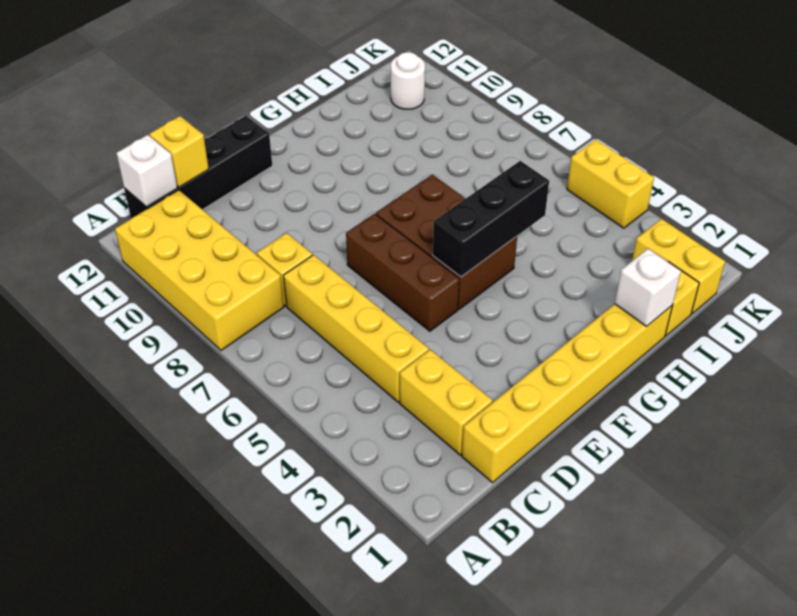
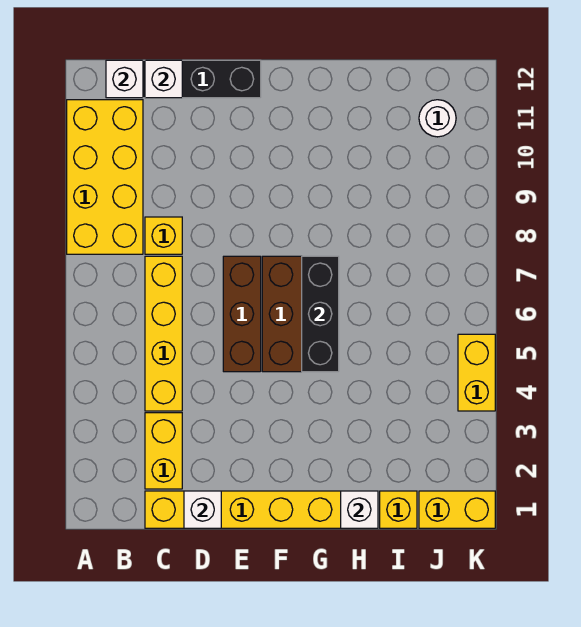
yellow brick C12 level 2 -> white brick C12 level 2
none -> white brick D1 level 2
black brick F5:H5 level 2 -> black brick G5:G7 level 2
yellow brick J1:J2 level 1 -> yellow brick J1:K1 level 1

